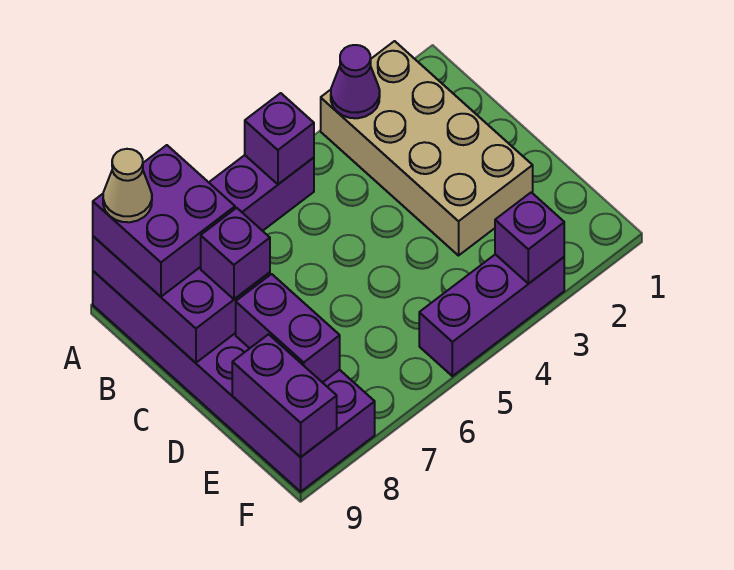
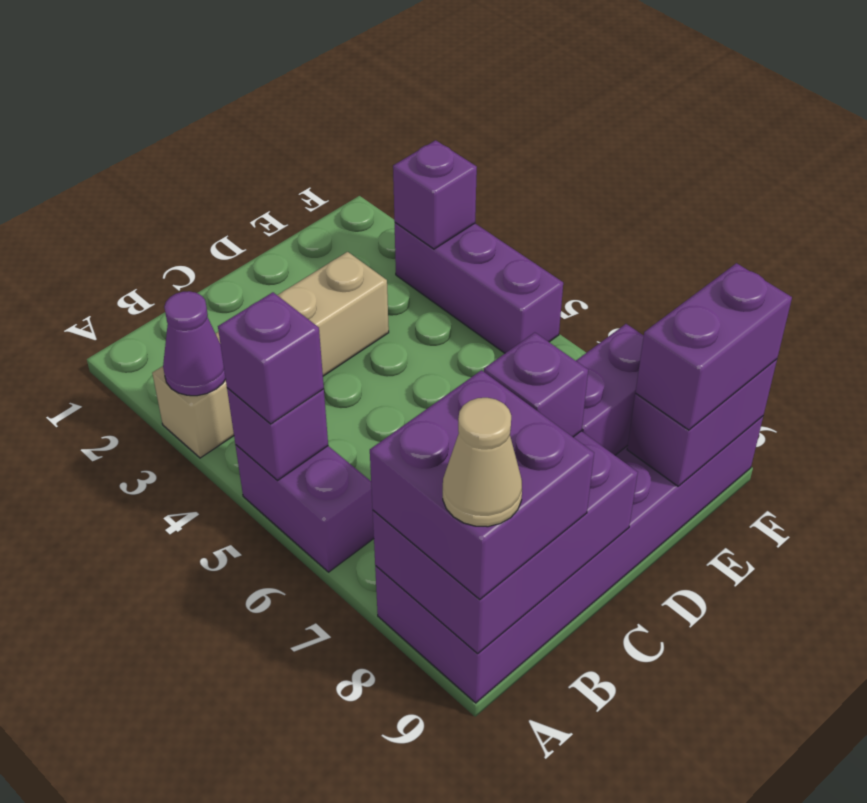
tan brick A2:D3 level 1 -> tan brick A3:D3 level 1
none -> purple brick A5 level 3
none -> purple brick E9:F9 level 3

